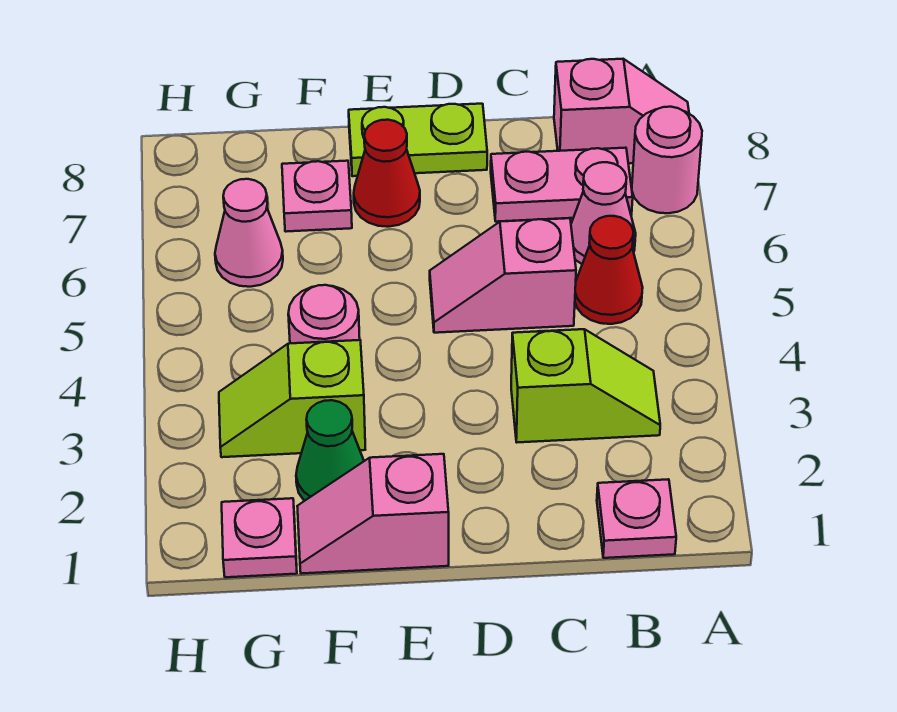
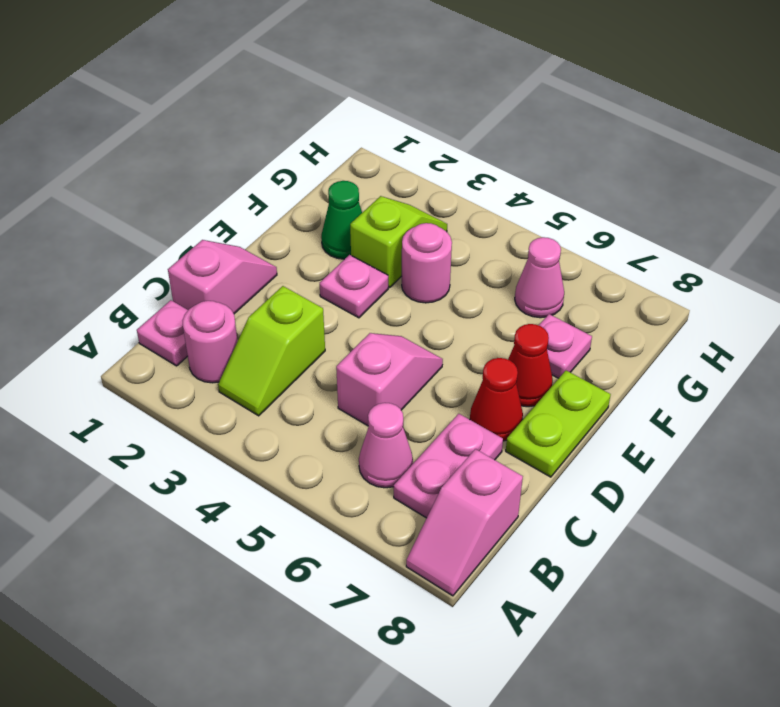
pink round brick A7 level 1 -> pink round brick B2 level 1
red cone B5 level 1 -> red cone D7 level 1
pink slope E1:F1 level 1 top E -> pink slope C1:D1 level 1 top C
pink plate G1 level 1 -> pink plate E3 level 1

